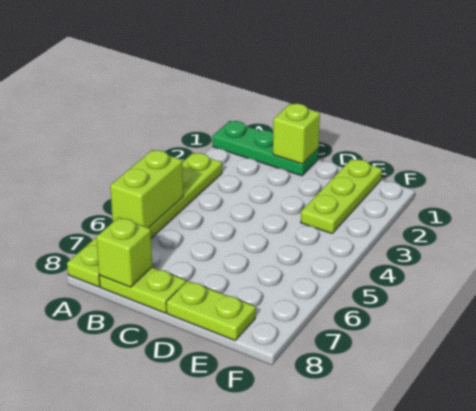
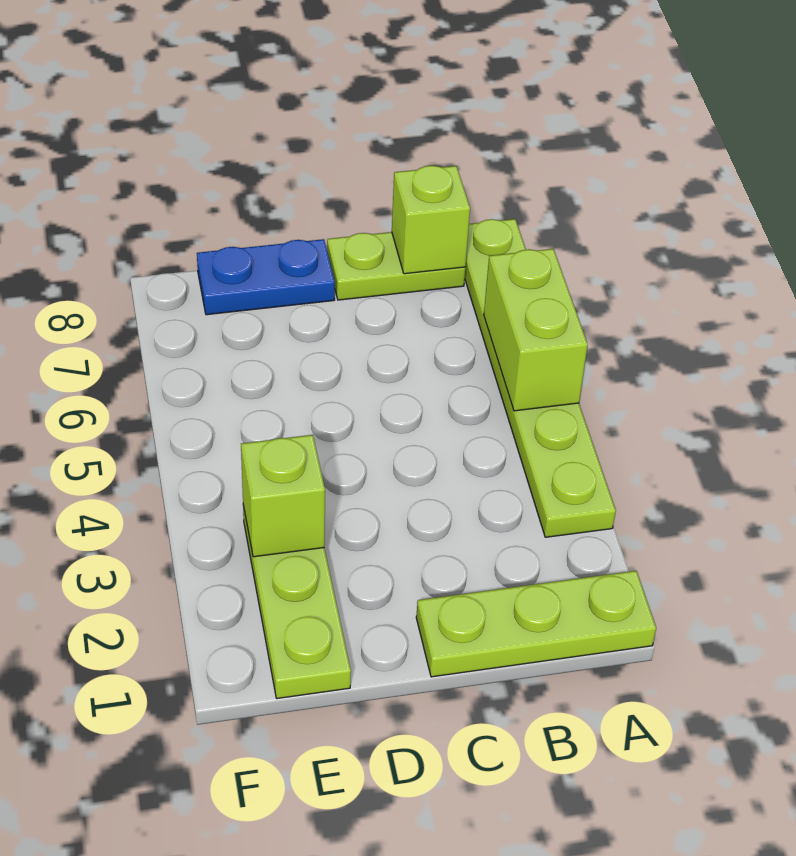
green plate A1:C1 level 1 -> lime plate A1:C1 level 1
lime brick C1 level 2 -> lime brick E3 level 2
lime plate D8:E8 level 1 -> blue plate D8:E8 level 1

